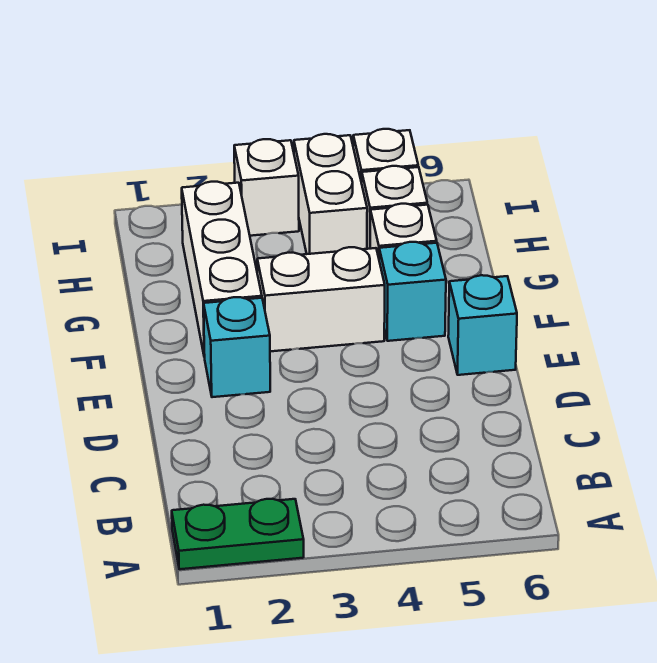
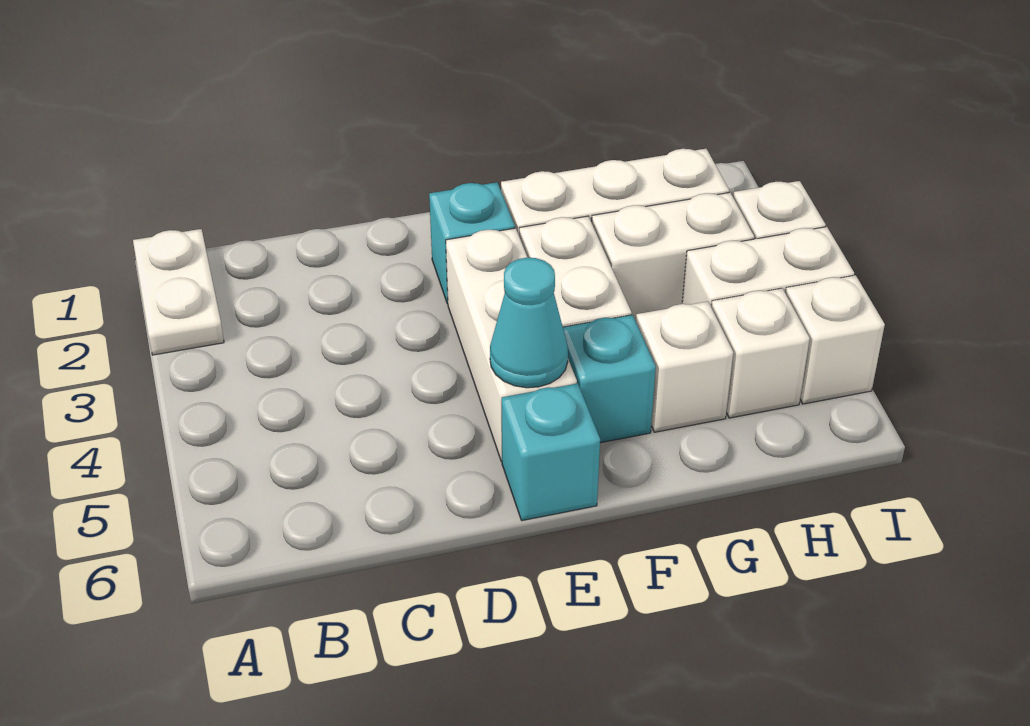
green plate A1:A2 level 1 -> white plate A1:A2 level 1
none -> white brick E3:E5 level 1
none -> cyan cone E5 level 2
none -> white brick G3:H3 level 1

